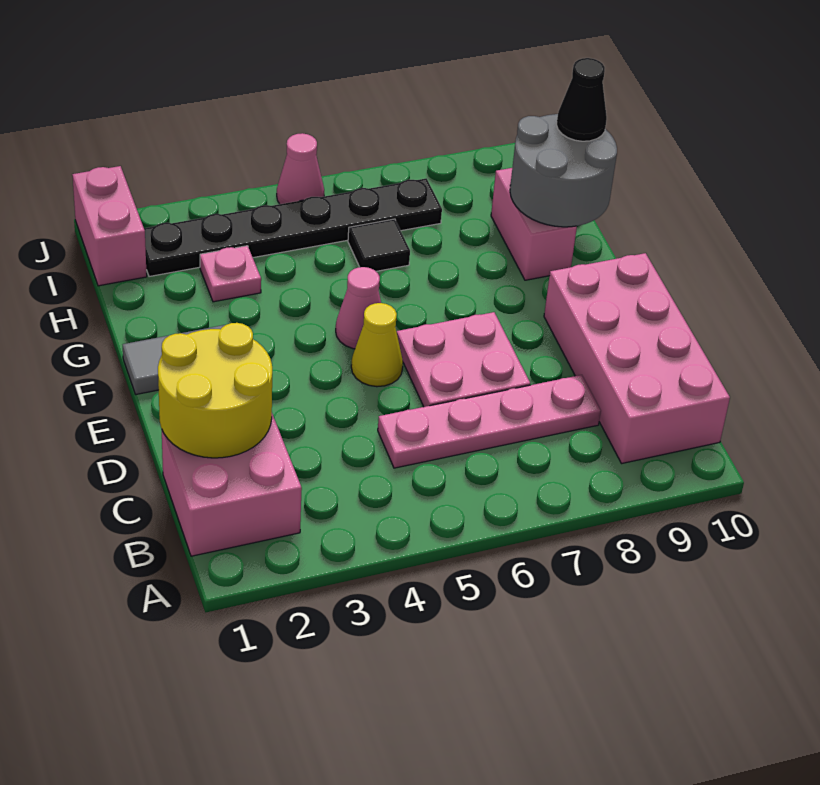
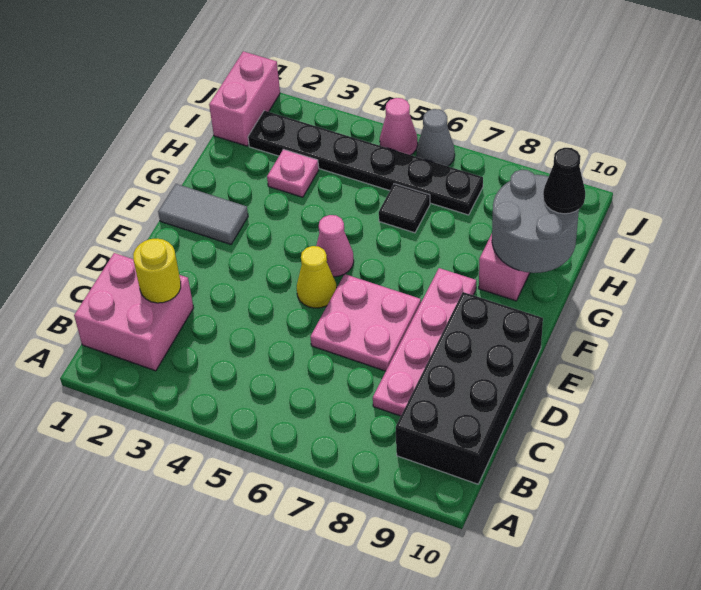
pink brick B9:E10 level 1 -> black brick B9:E10 level 1
yellow round brick C1:D2 level 2 -> yellow round brick C2 level 2
pink plate C5:C8 level 1 -> pink plate C8:F8 level 1
none -> grey cone J6 level 1

